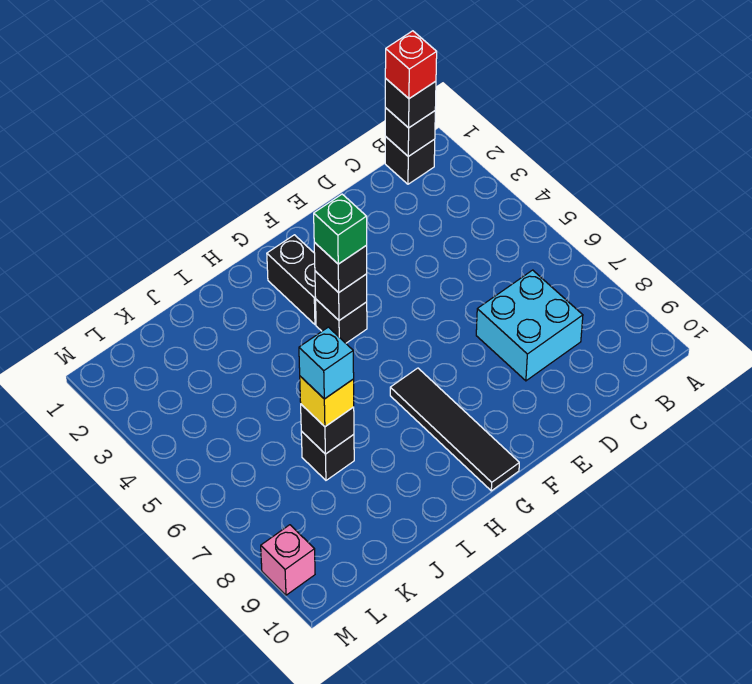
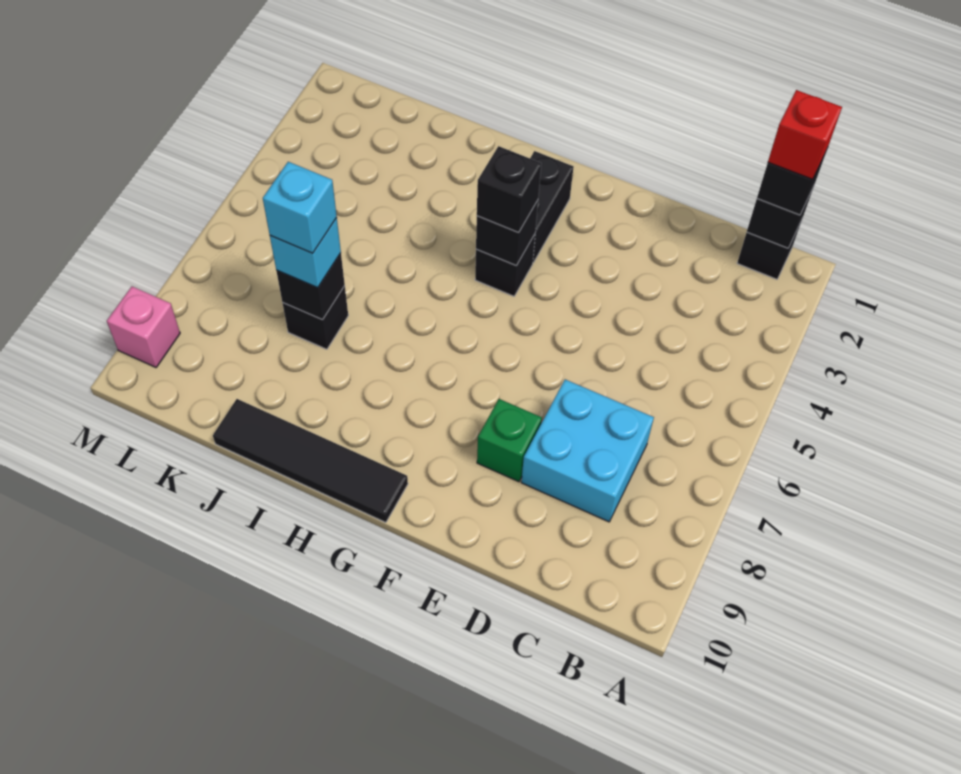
green brick G4 level 4 -> green brick E8 level 1
black tile G7:G10 level 1 -> black tile G10:J10 level 1
yellow brick J7 level 3 -> cyan brick J7 level 3

